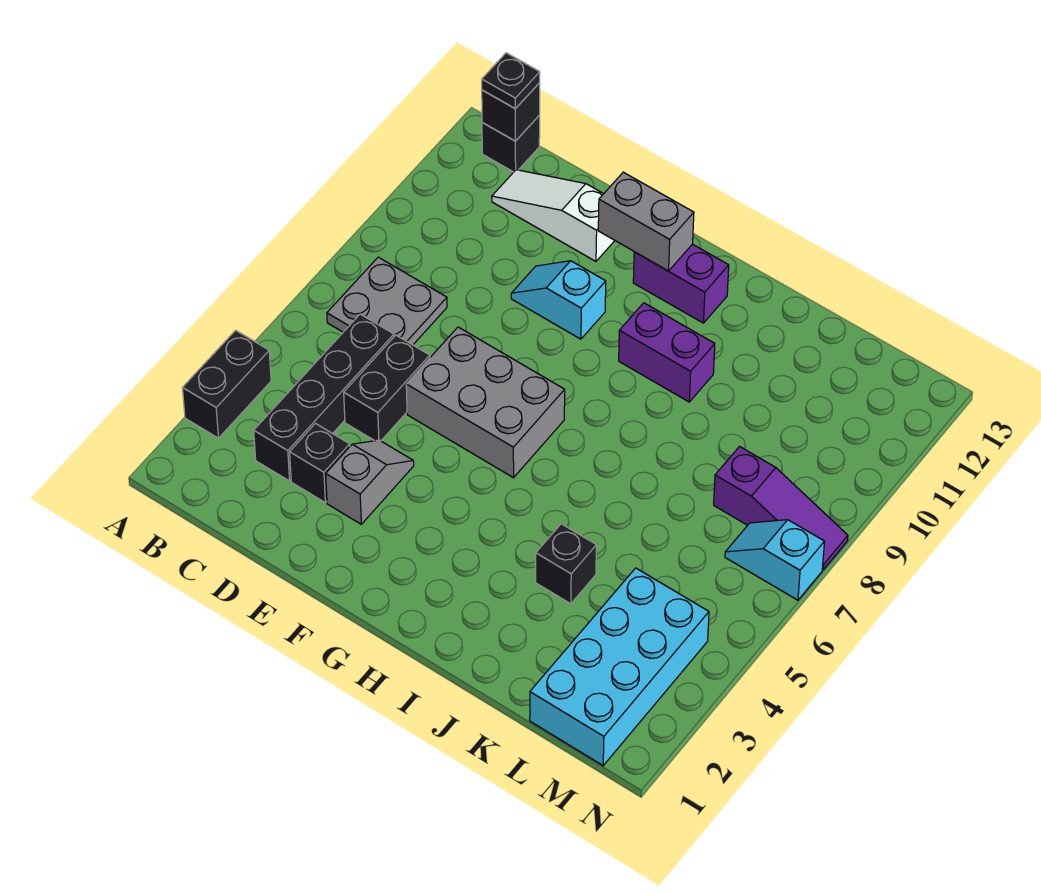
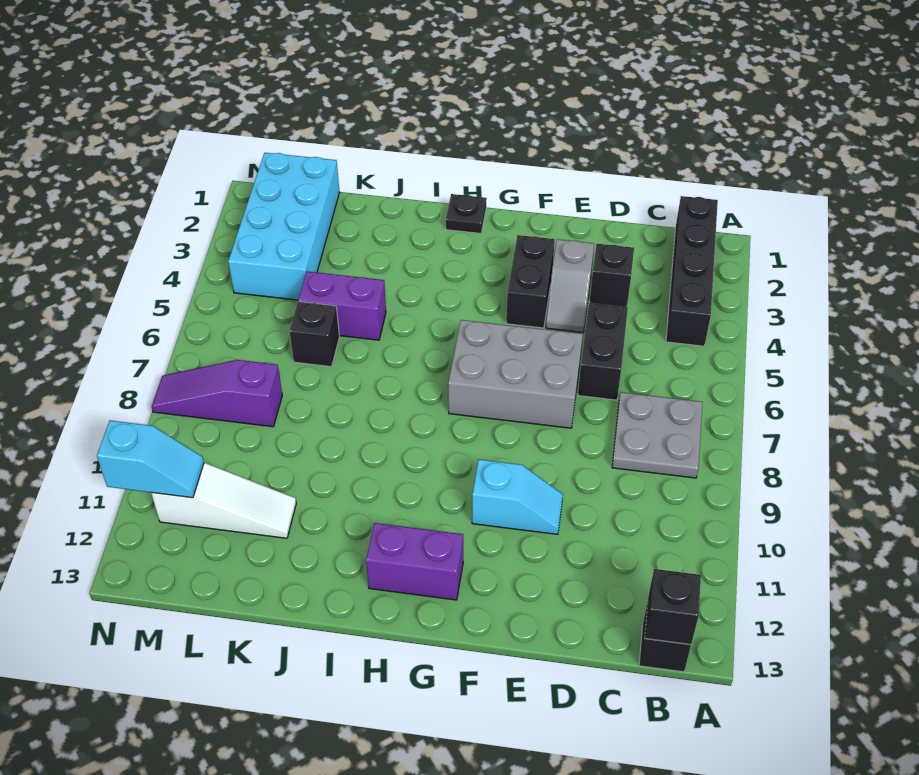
black brick A3:A4 level 1 -> black brick F3:F4 level 1
black plate B13 level 3 -> black plate H1 level 1
black brick C3:C6 level 1 -> black brick B1:B4 level 1
white slope C12:E12 level 1 top E -> white slope K11:M11 level 1 top M
grey brick F12:G12 level 2 -> none
purple brick H10:I10 level 1 -> purple brick J5:K5 level 1
black brick J4 level 1 -> black brick K6 level 1
cyan slope M7:N7 level 1 top N -> cyan slope M11:N11 level 2 top N

